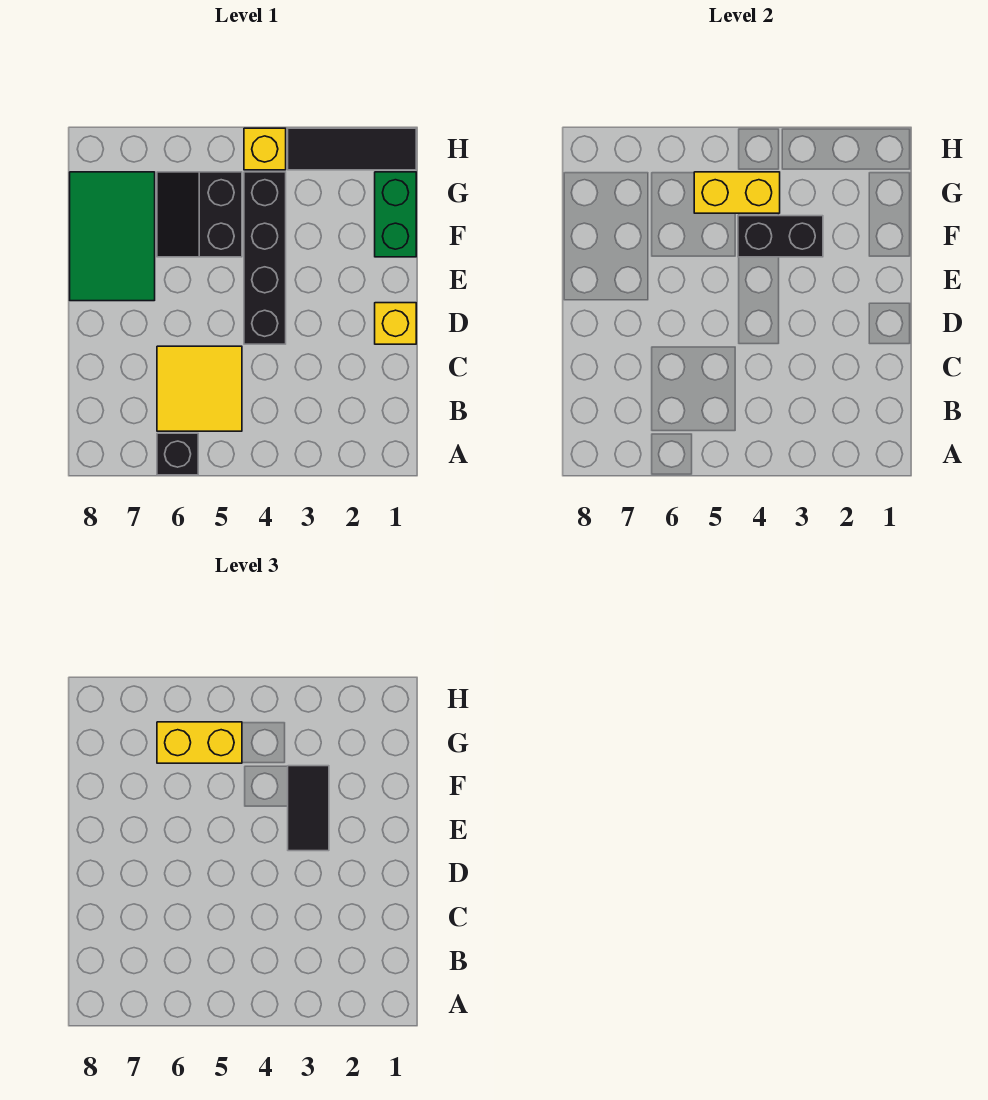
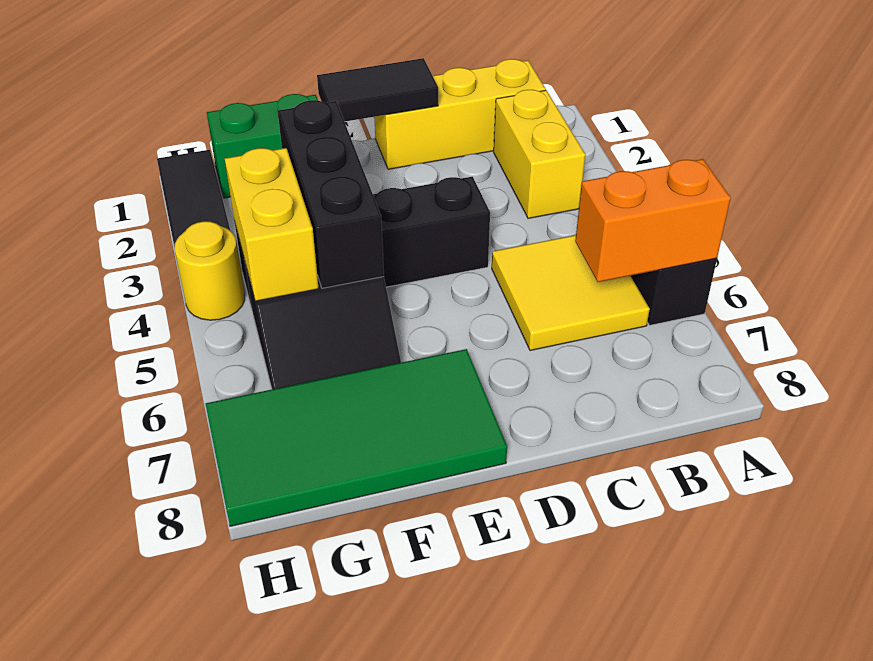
none -> orange brick A6:B6 level 2
yellow brick D1 level 1 -> yellow brick B1:D1 level 1
black tile E3:F3 level 3 -> black tile D1:E1 level 2
green tile E7:G8 level 1 -> green tile E7:H8 level 1
black brick F3:F4 level 2 -> black brick F3:F5 level 2
yellow brick G5:G6 level 3 -> yellow brick B2:B3 level 1
yellow brick H4 level 1 -> yellow round brick H4 level 1

